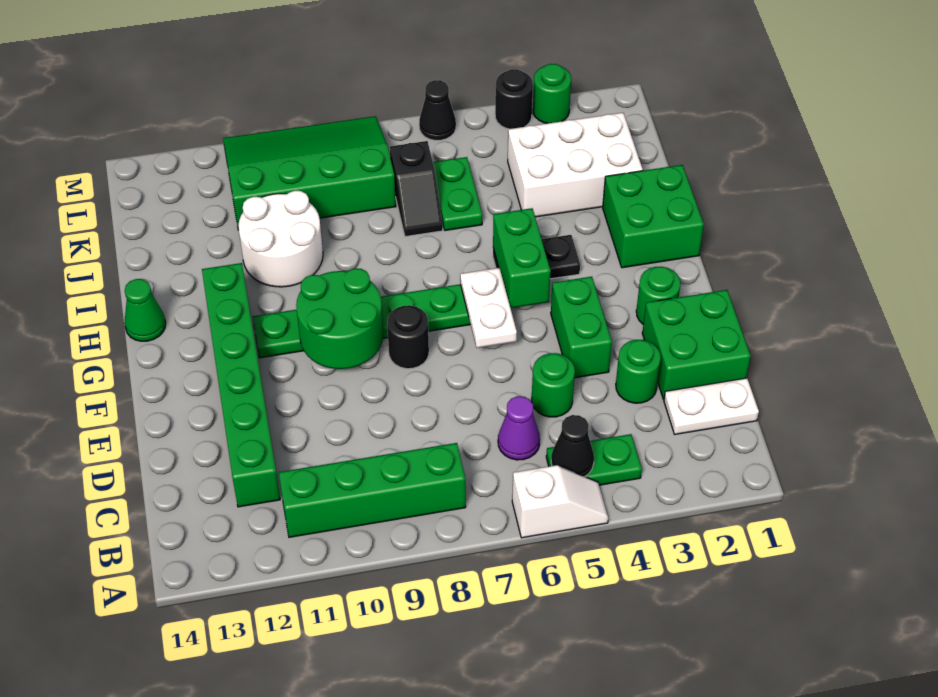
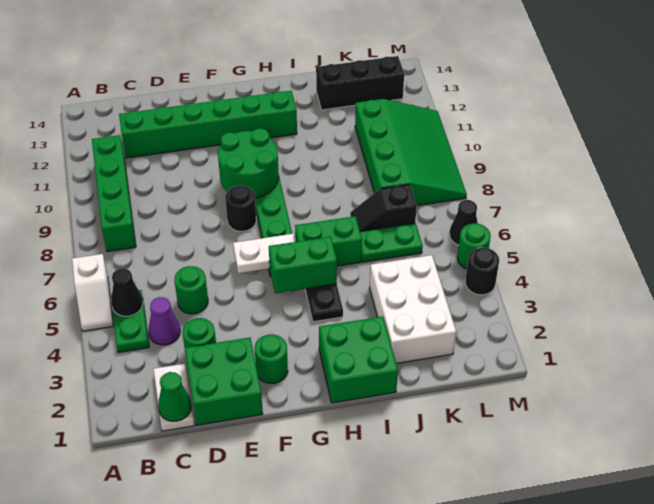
purple cone C6 level 1 -> purple cone C4 level 1
green brick E4:F4 level 1 -> green brick H6:I6 level 1
green cone H14 level 1 -> green cone C1 level 2
white round brick I10:J11 level 1 -> none
none -> black brick J13:L13 level 1
green round brick M3 level 1 -> green round brick M5 level 1

